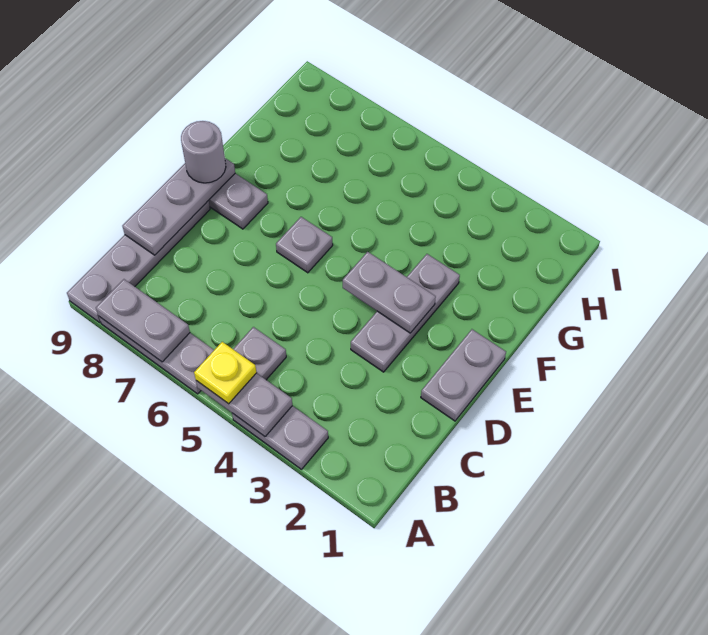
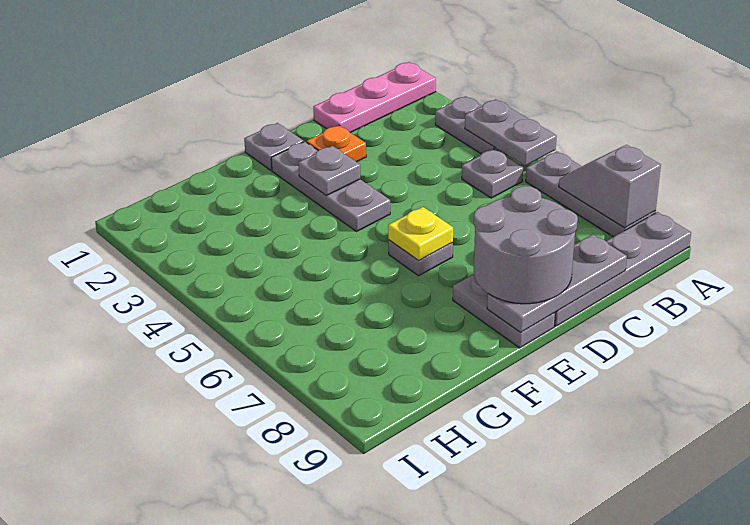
none -> pink plate A1:C1 level 1
yellow plate A5 level 3 -> yellow plate E6 level 2
grey plate A7:A8 level 2 -> grey slope A7:A8 level 2 top 8
grey plate D1:E1 level 1 -> grey plate E1 level 1
none -> orange plate D2 level 1
grey plate D3:F3 level 1 -> grey plate E2:E4 level 1
grey plate E3:E4 level 2 -> grey plate E3 level 2
grey round brick E9 level 3 -> grey round brick D8:E9 level 3

